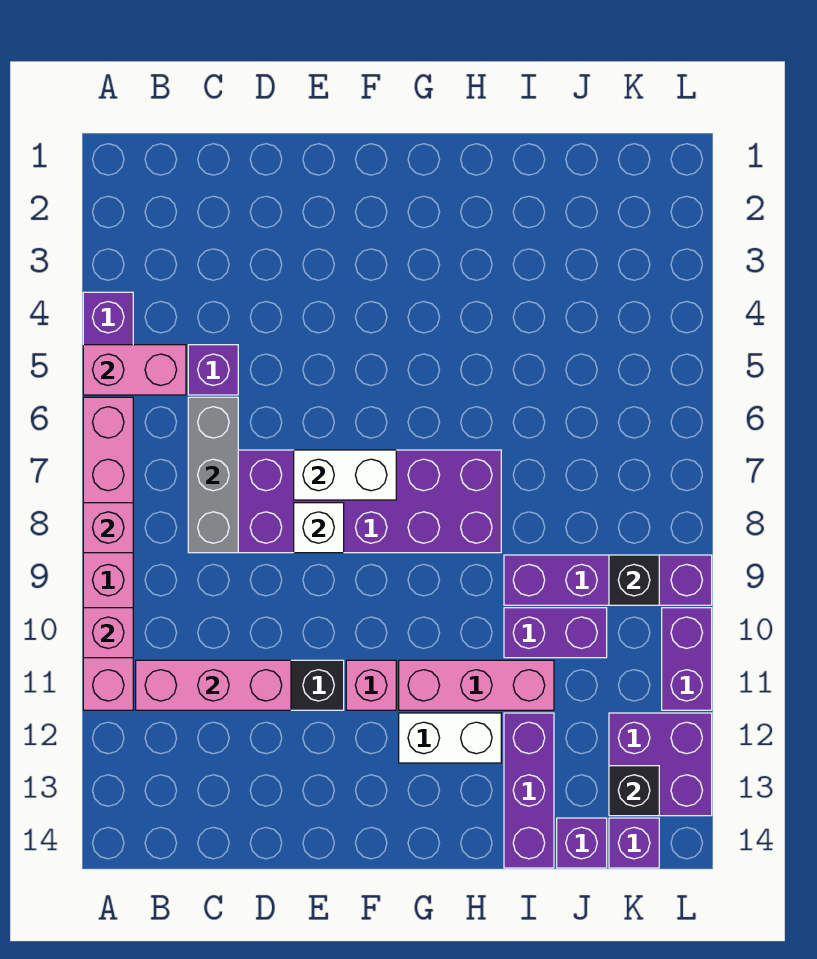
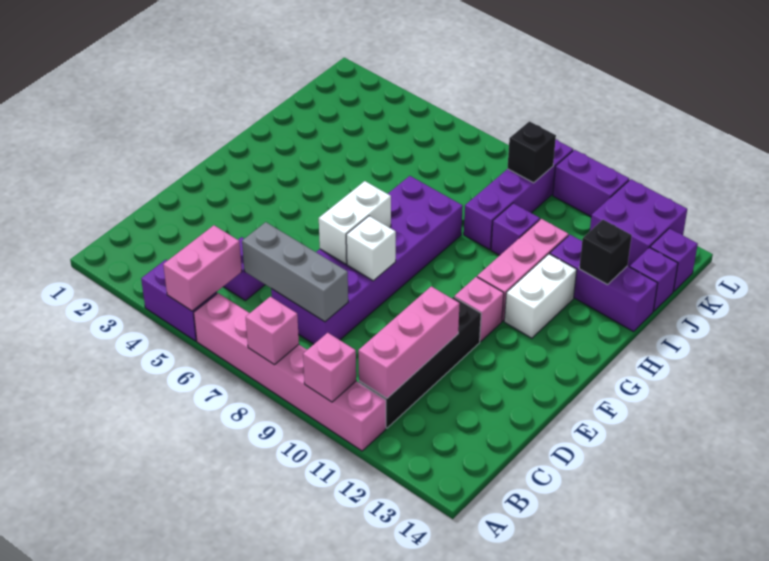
purple brick I10:J10 level 1 -> purple brick I10 level 1
black brick K13 level 2 -> black brick I13 level 2

